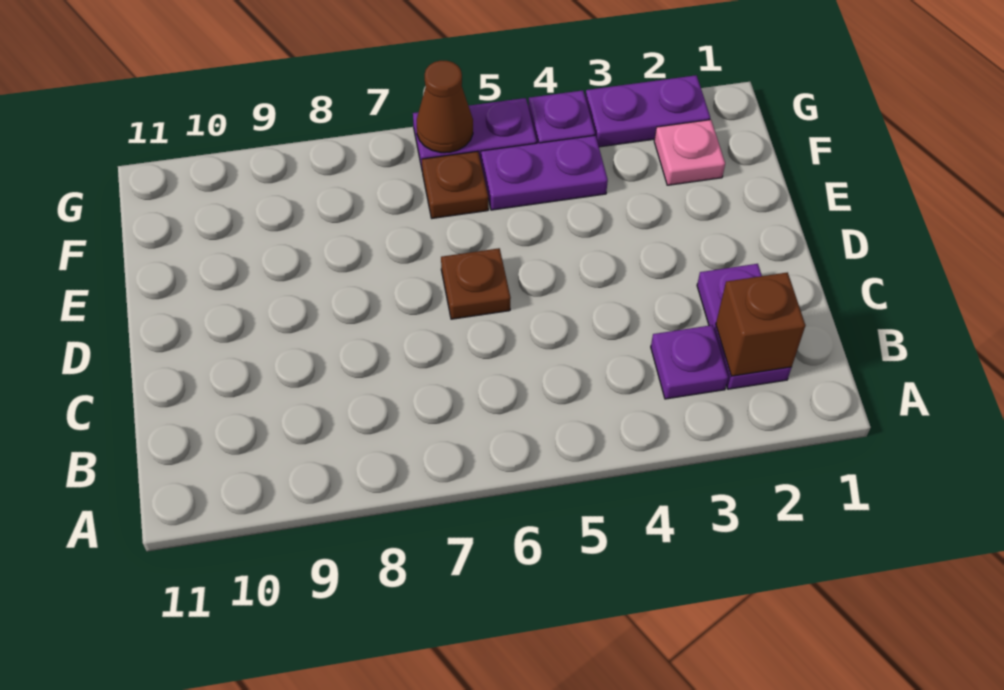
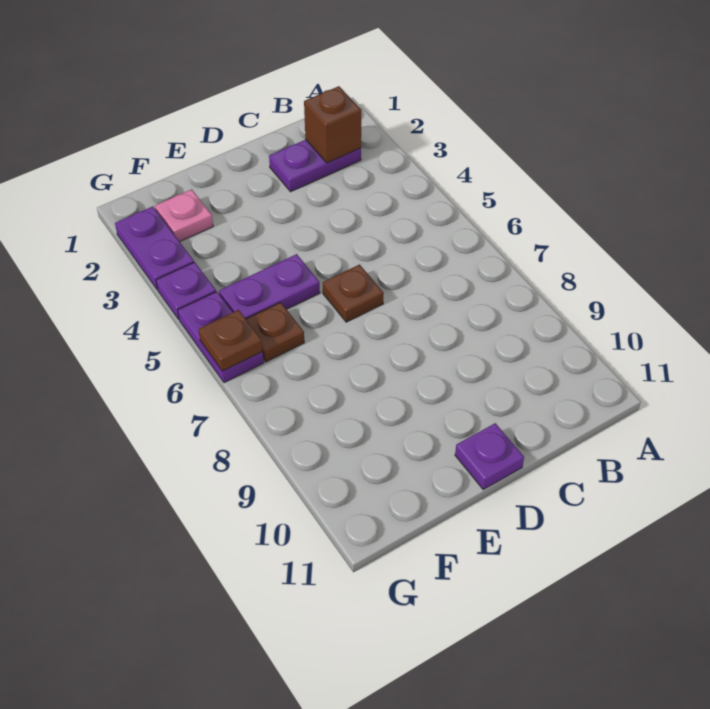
purple plate B3 level 1 -> purple plate D11 level 1
purple plate F4:F5 level 1 -> purple plate E5:F5 level 1
brown cone G6 level 2 -> brown plate G6 level 2

